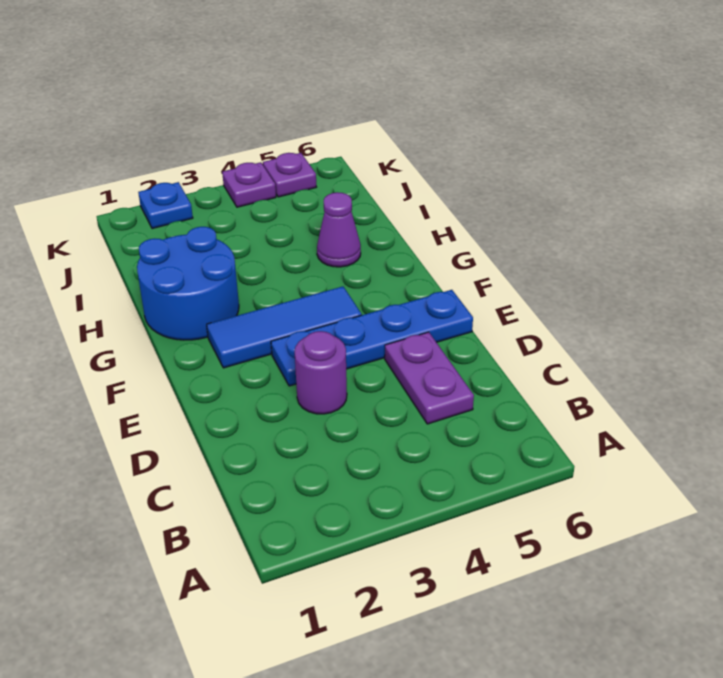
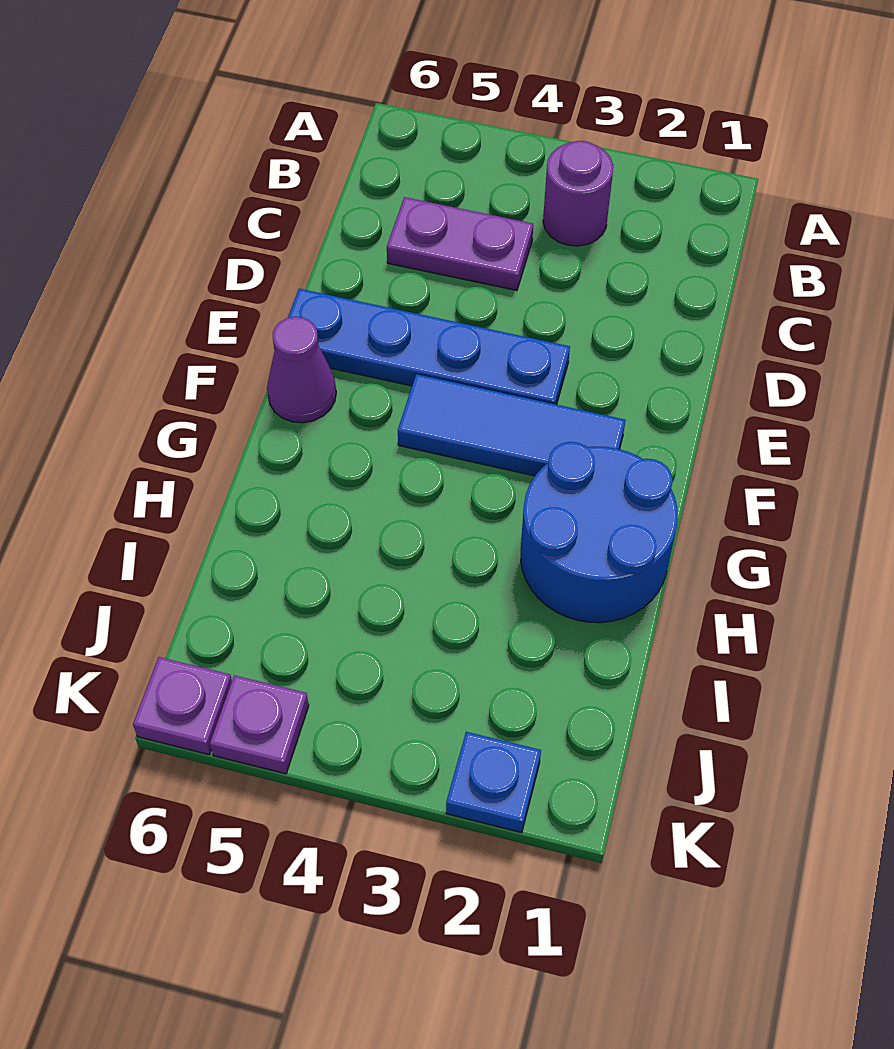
purple plate C5:D5 level 1 -> purple plate C4:C5 level 1
purple round brick D3 level 1 -> purple round brick B3 level 1
purple cone H5 level 1 -> purple cone F6 level 1
purple plate K4 level 1 -> purple plate K6 level 1

